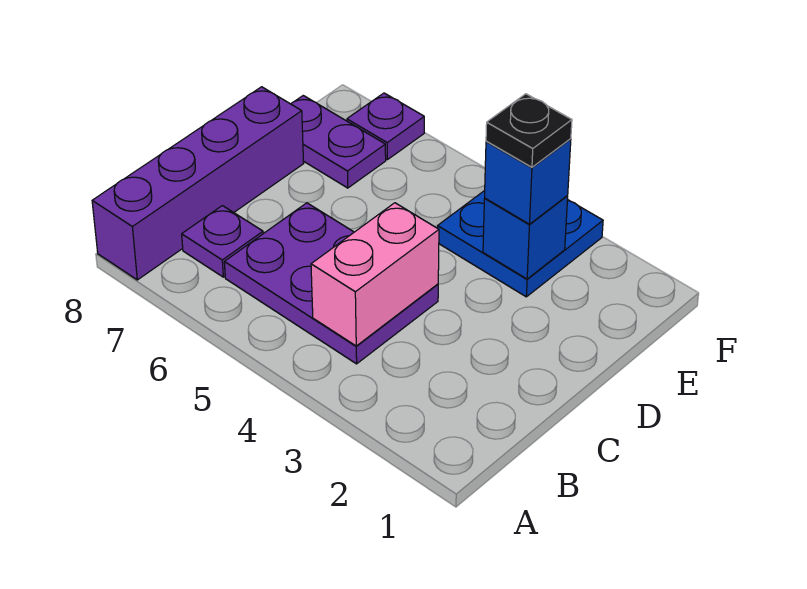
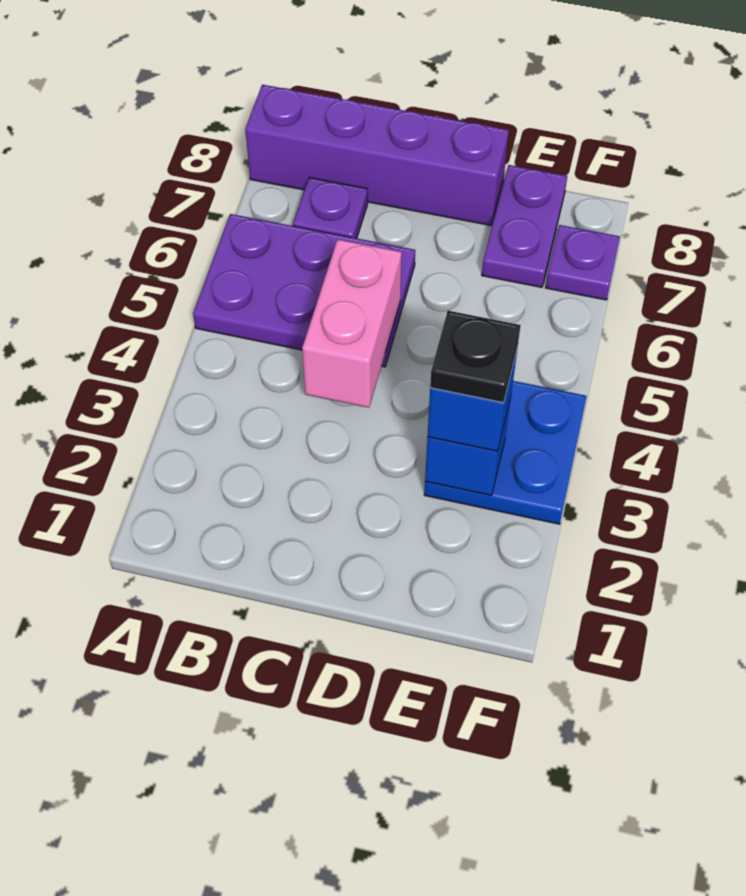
purple plate B4:C6 level 1 -> purple plate A5:C6 level 1
pink brick B4:C4 level 2 -> pink brick C4:C5 level 2

